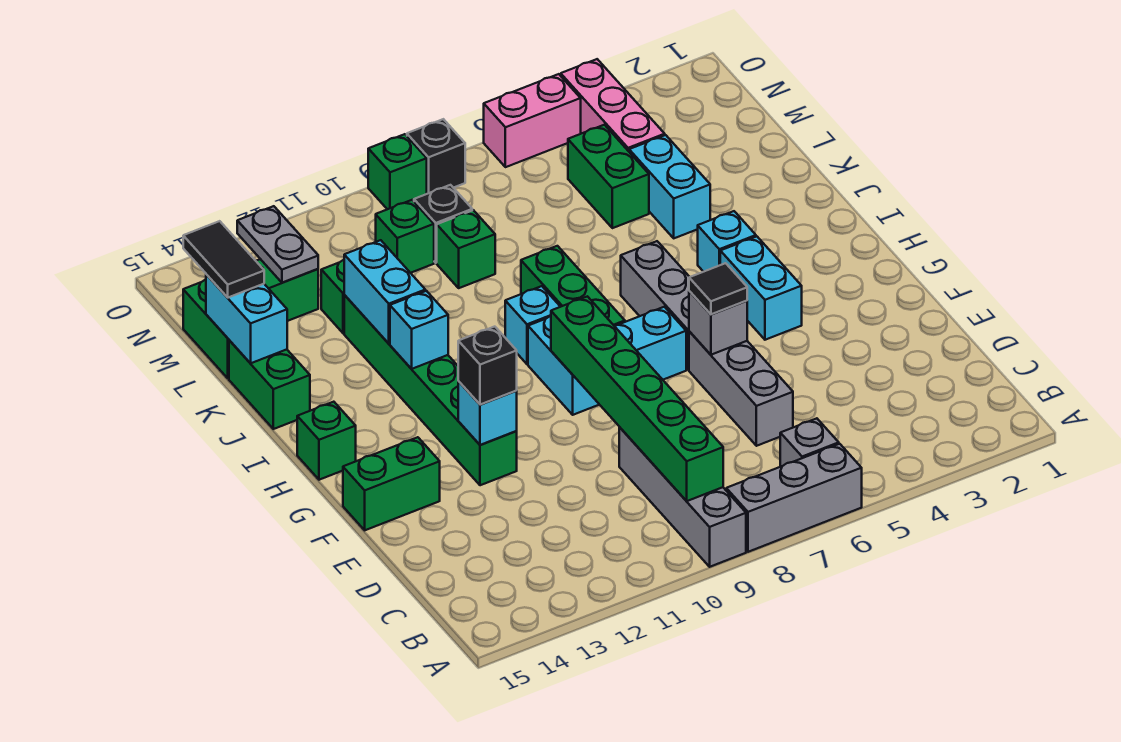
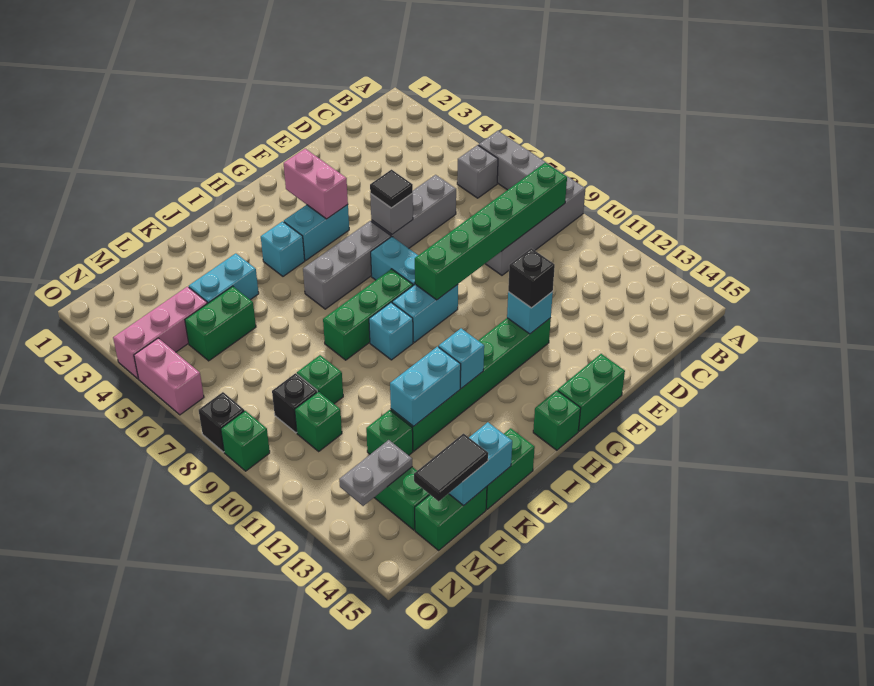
green brick F14:F15 level 1 -> green brick F15:G15 level 1
none -> pink brick G3:G4 level 2

